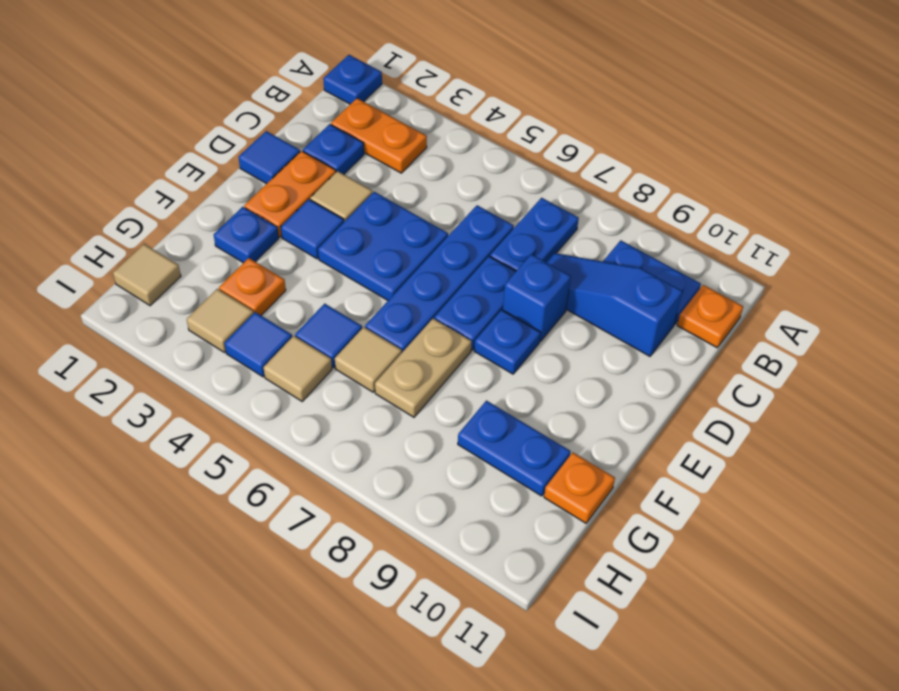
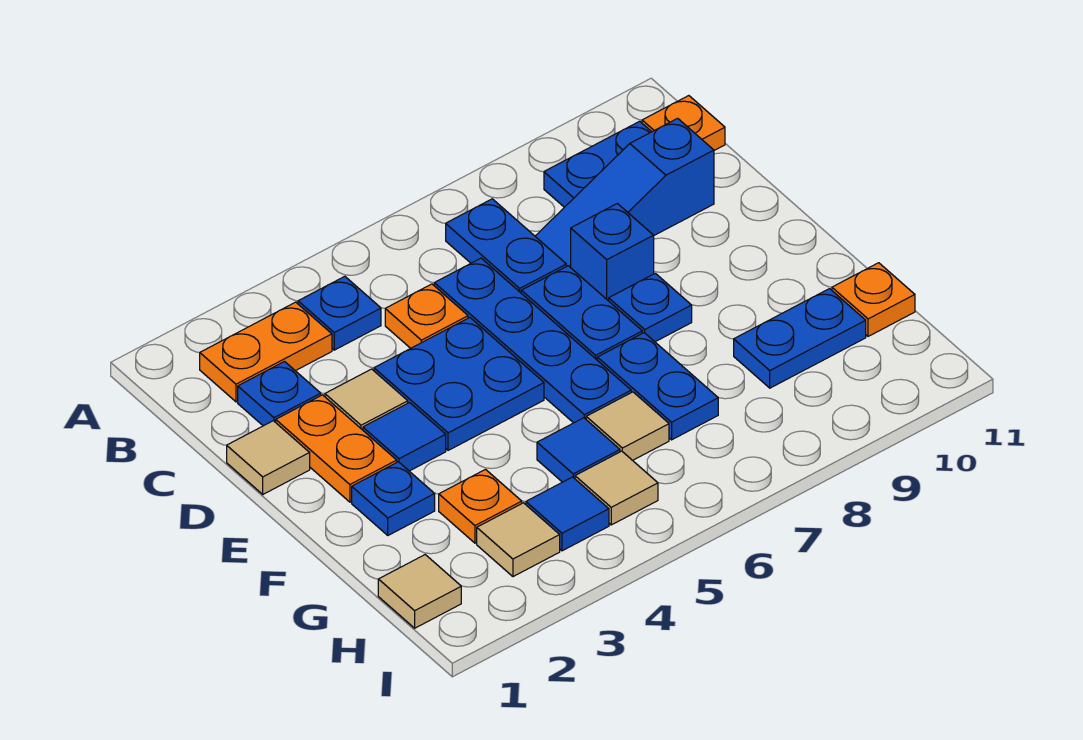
blue plate A1 level 1 -> blue plate B4 level 1
none -> orange plate C5 level 1
blue tile D1 level 1 -> tan tile D1 level 1
tan plate F7:G7 level 1 -> blue plate F7:G7 level 1

